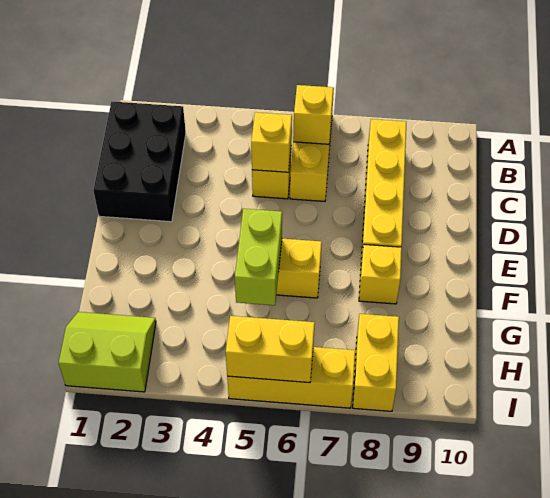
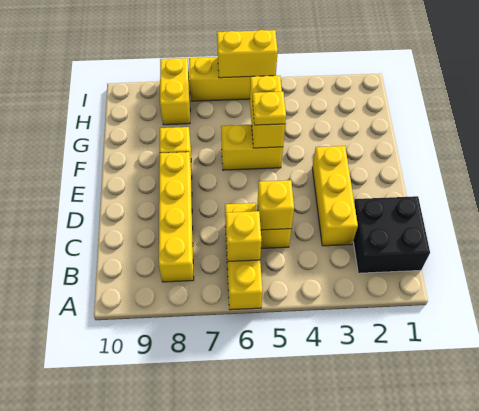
black brick B1:D2 level 1 -> black brick B1:C2 level 1
none -> yellow brick C3:E3 level 1
lime brick F5:G5 level 2 -> yellow brick F5:G5 level 2
none -> yellow plate F5 level 3
lime slope H1:I2 level 1 top I -> none

